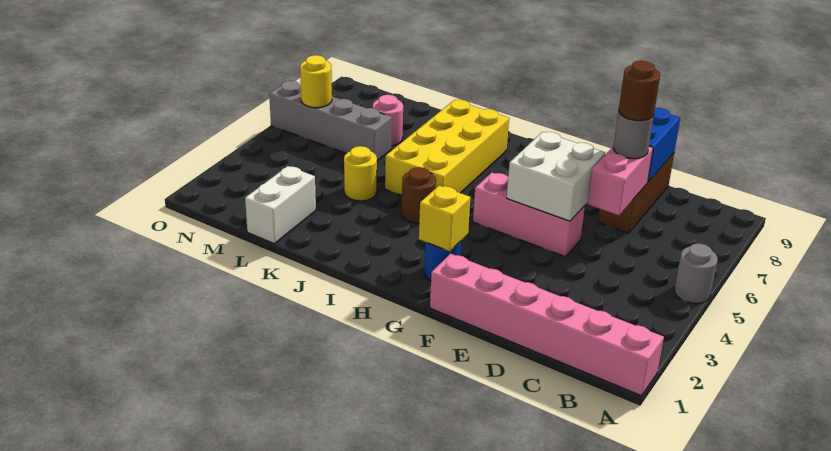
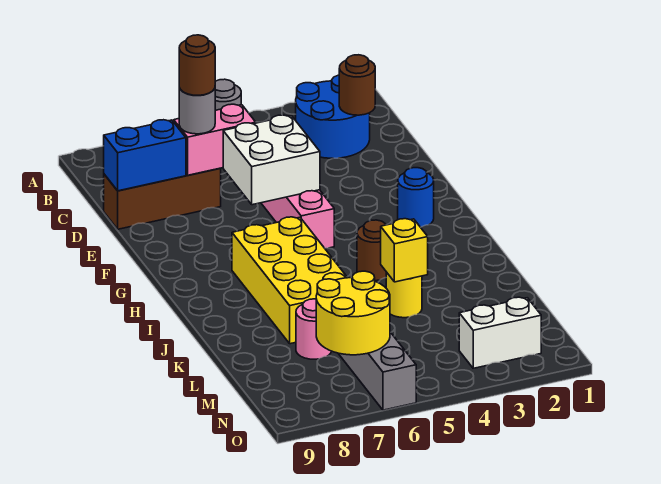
pink brick A1:F1 level 1 -> none
none -> blue round brick B2:C3 level 1
none -> brown round brick C2 level 2
yellow brick G2 level 2 -> yellow brick K4 level 2
yellow brick I5:J8 level 1 -> yellow brick H6:K7 level 1
white brick L1:L2 level 1 -> white brick N2:N3 level 1
yellow round brick N6 level 2 -> yellow round brick M6:N7 level 2

